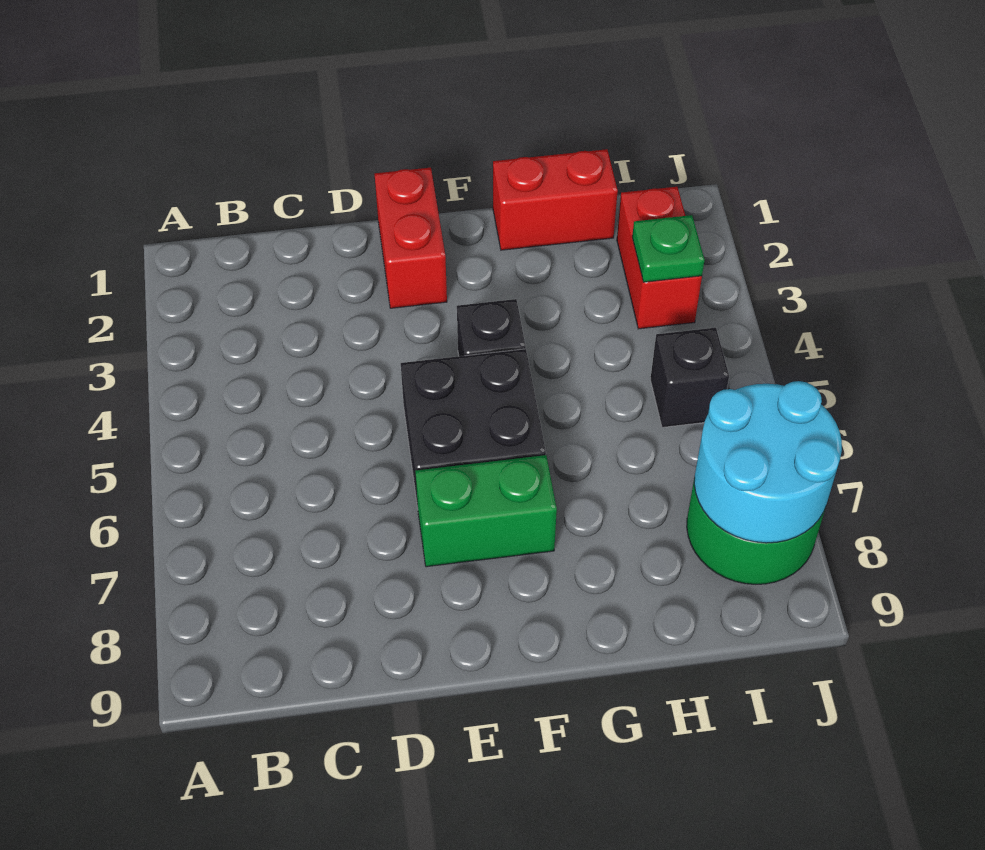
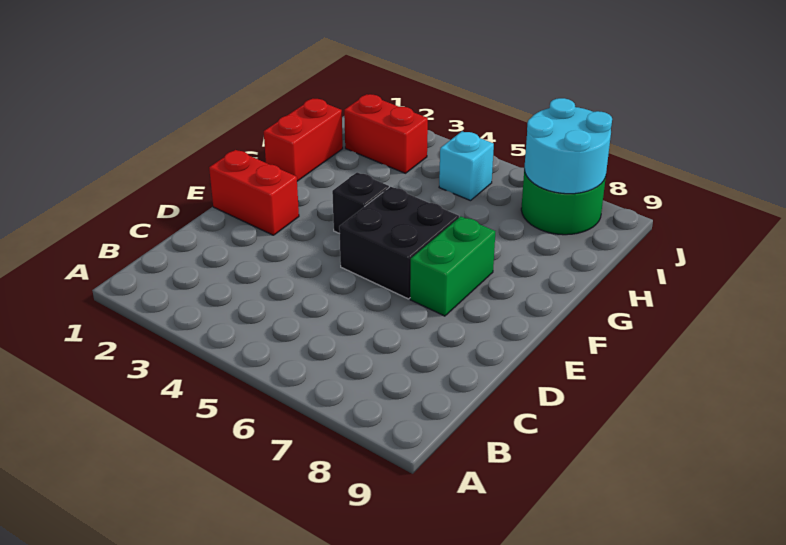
green plate I3 level 2 -> none
black brick I5 level 1 -> cyan brick I5 level 1

